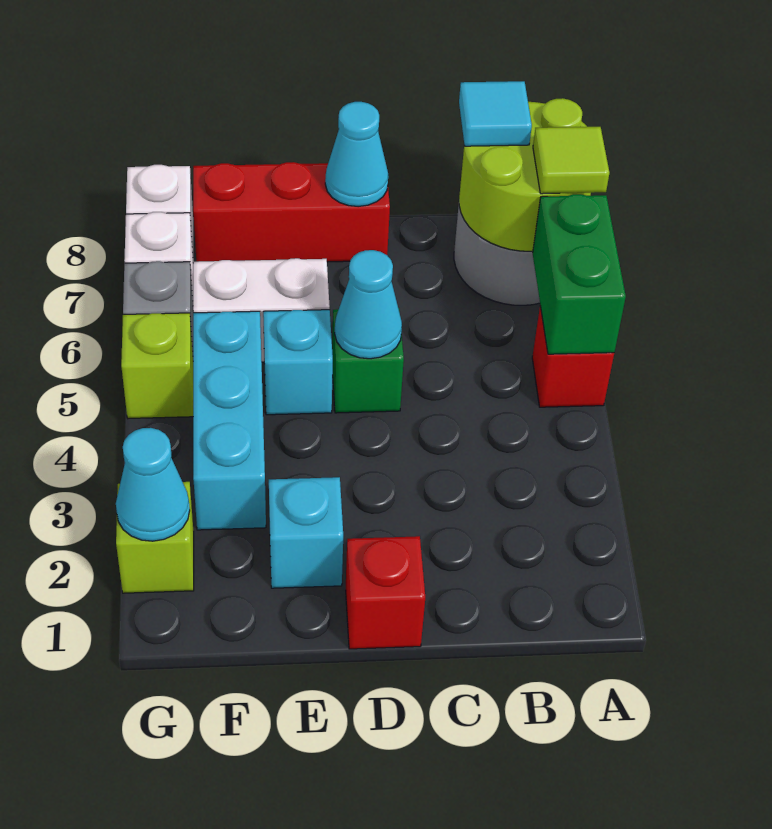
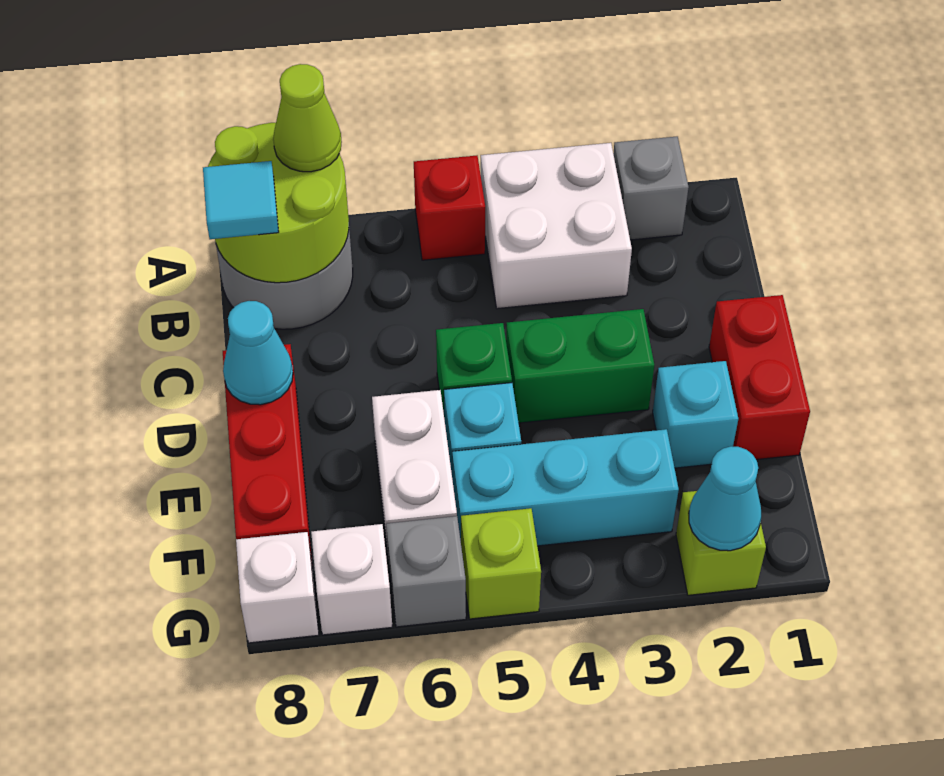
none -> grey brick A2 level 1
none -> white brick A3:B4 level 1
green brick A5:A6 level 2 -> green brick D3:D4 level 1
lime tile A7 level 3 -> lime cone A7 level 3
red brick D1 level 1 -> red brick D1:E1 level 1
cyan cone D5 level 2 -> none

